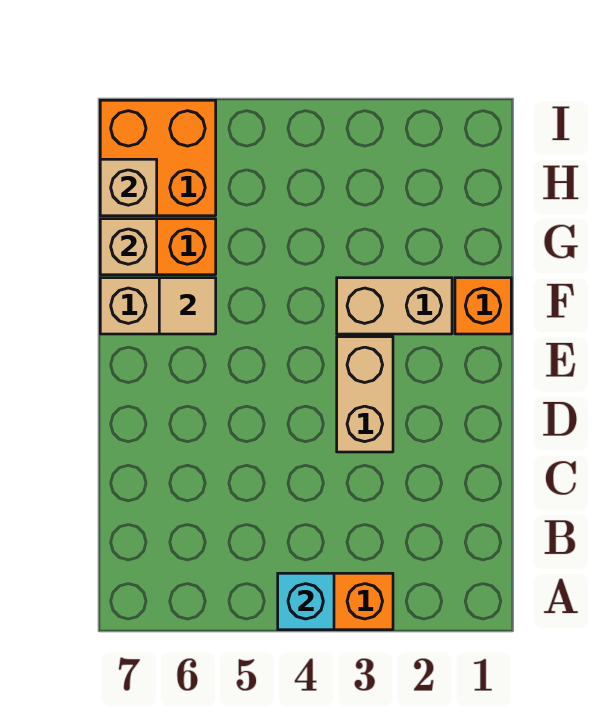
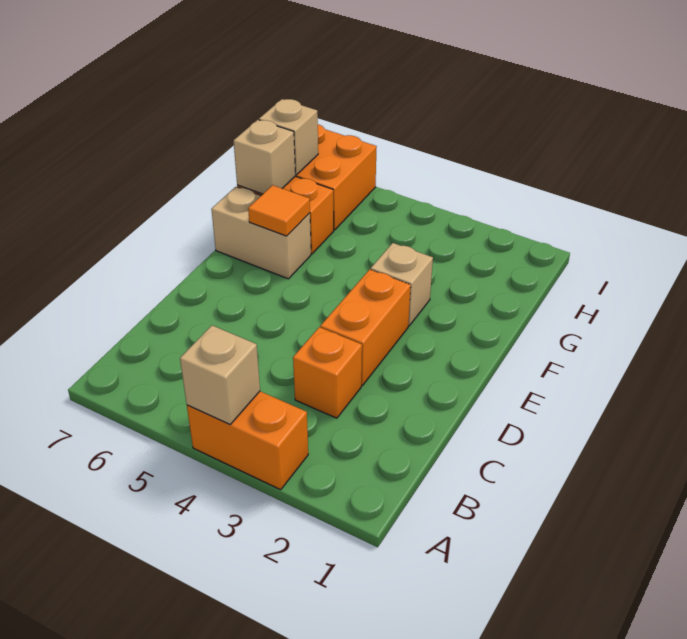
cyan brick A4 level 2 -> tan brick A4 level 2
tan brick D3:E3 level 1 -> orange brick D3:E3 level 1
orange brick F1 level 1 -> orange brick C3 level 1
tan brick F2:F3 level 1 -> tan brick F3 level 1
tan tile F6 level 2 -> orange tile F6 level 2

